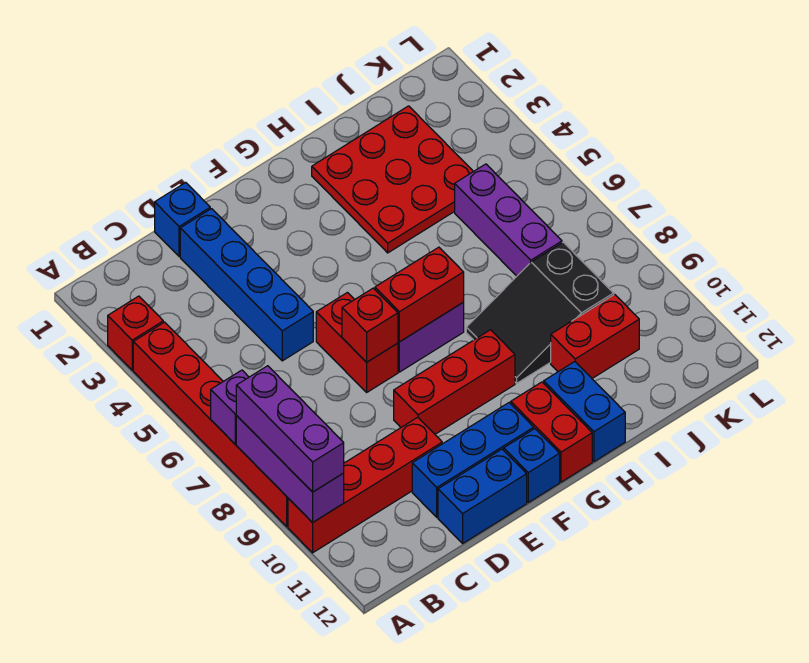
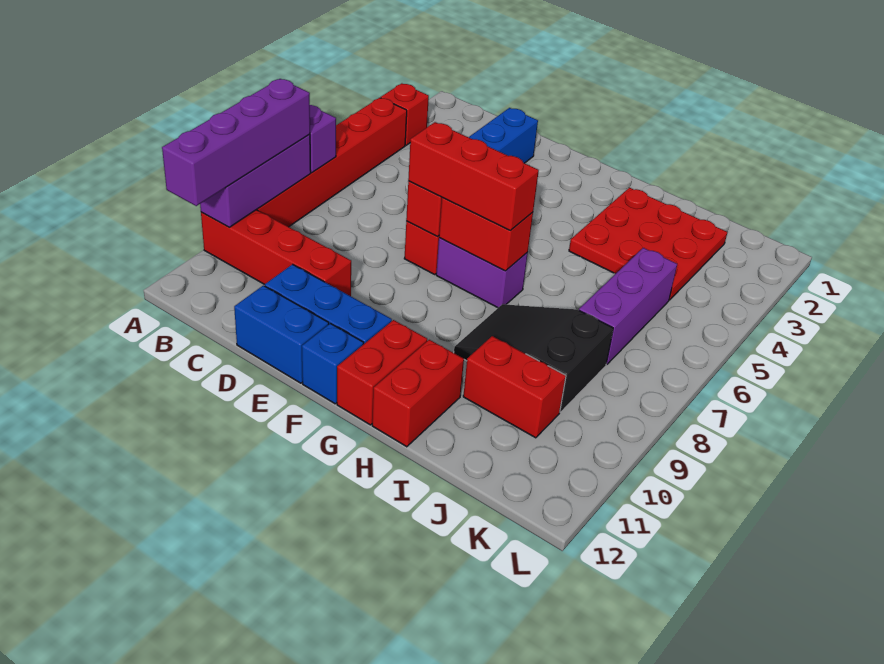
purple brick A8:A10 level 3 -> purple brick A8:A11 level 3
blue brick D1 level 1 -> none
red brick E9:G9 level 1 -> red brick E7:G7 level 3
blue brick H11:H12 level 1 -> red brick H11:H12 level 1

